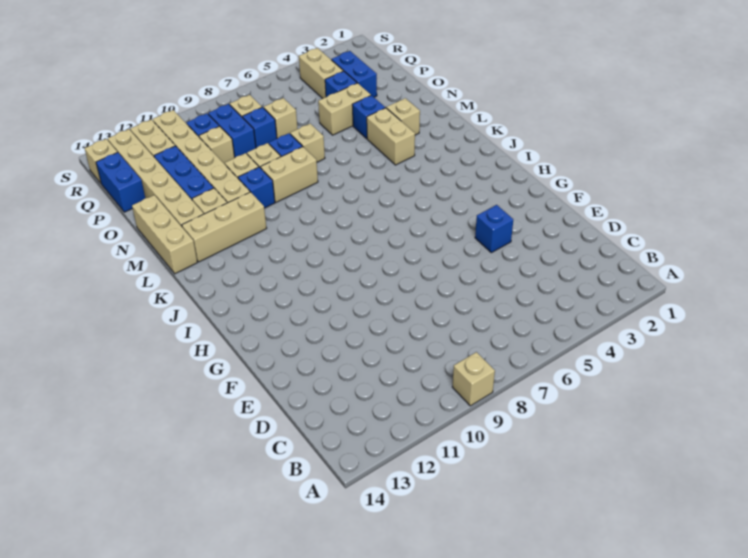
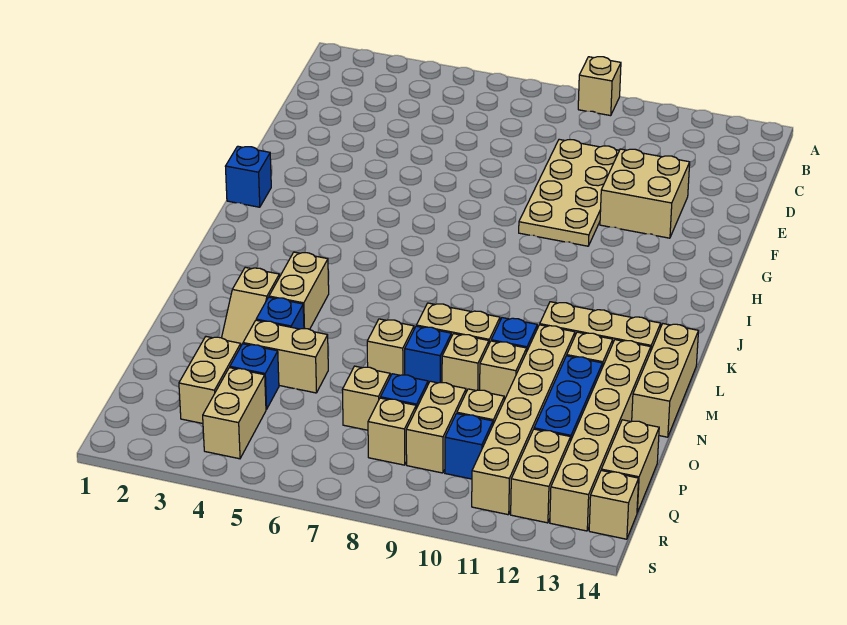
none -> tan plate D9:G10 level 1
none -> tan brick E11:F12 level 1
blue brick F4 level 1 -> blue brick H1 level 1
blue brick P3:Q3 level 1 -> tan brick P3:Q3 level 1
blue brick P9:Q9 level 1 -> tan brick P9:Q9 level 1
blue brick P14:Q14 level 1 -> tan brick P14:Q14 level 1

